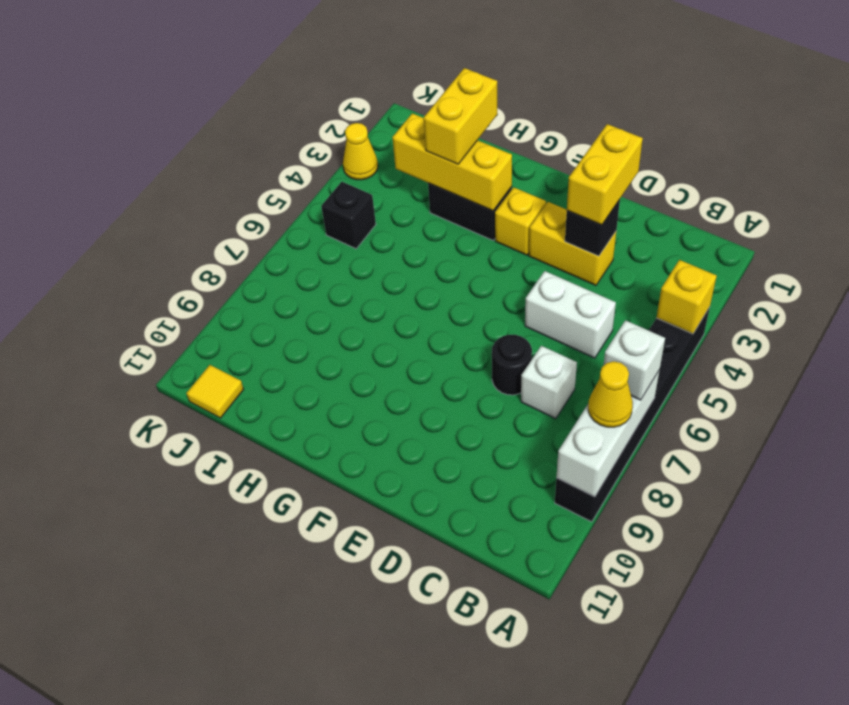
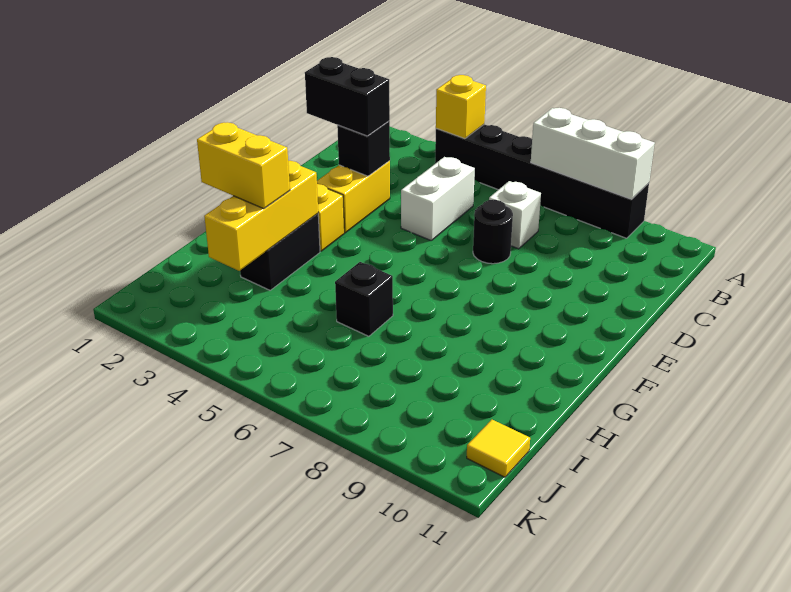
white brick A7 level 3 -> none
yellow cone A8 level 3 -> none
yellow brick D2:D3 level 3 -> black brick D2:D3 level 3
black brick J5 level 1 -> black brick H6 level 1
yellow cone K3 level 1 -> none

